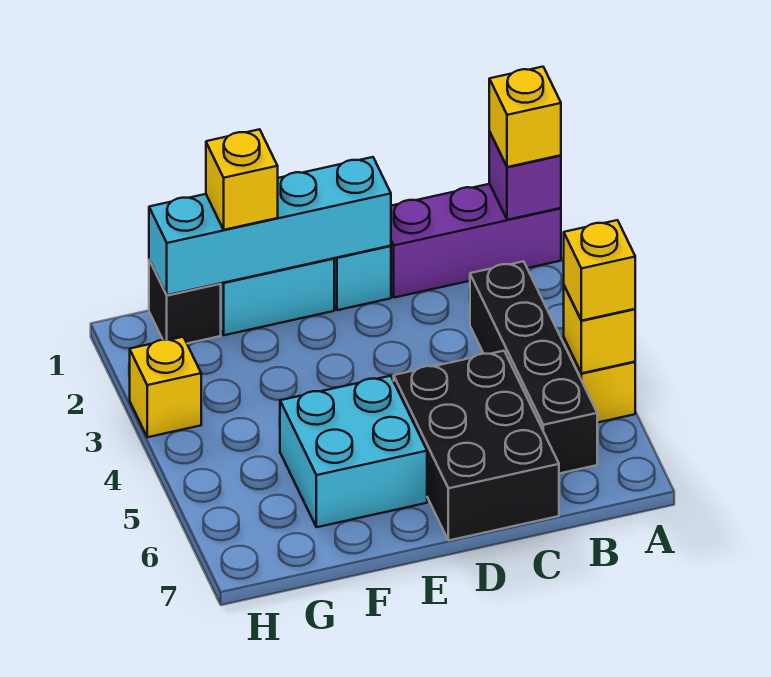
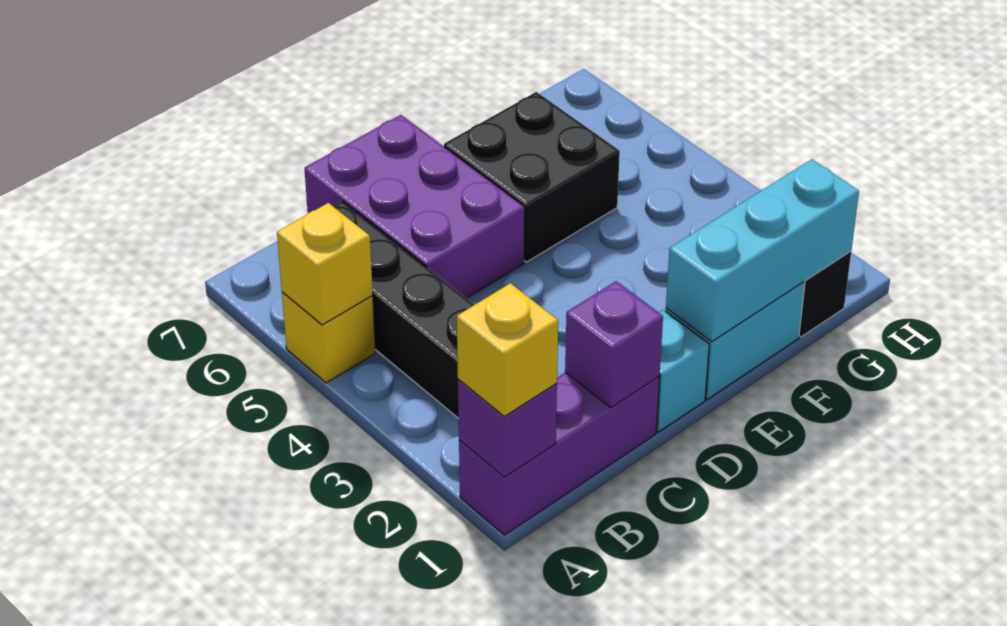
yellow brick A5 level 3 -> none
none -> purple brick C1 level 2
black brick C5:D7 level 1 -> purple brick C5:D7 level 1
cyan brick D1:G1 level 2 -> cyan brick E1:G1 level 2
cyan brick E5:F6 level 1 -> black brick E5:F6 level 1
yellow brick F1 level 3 -> none
yellow brick H3 level 1 -> none

